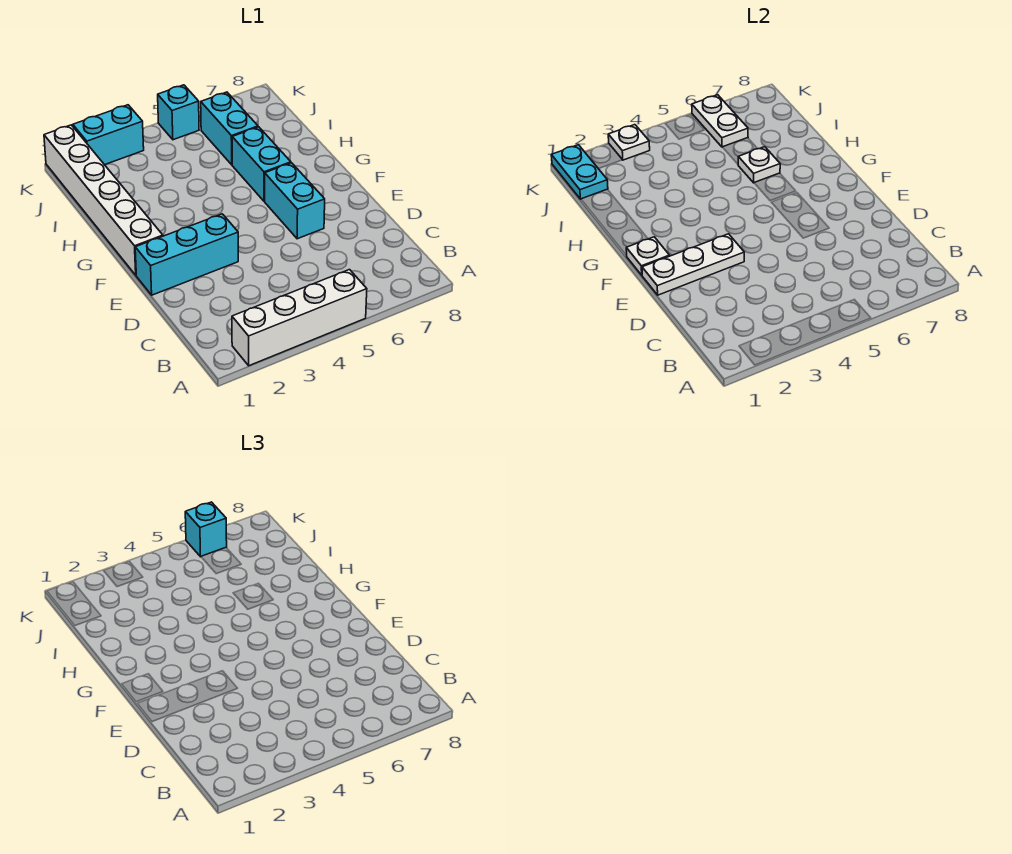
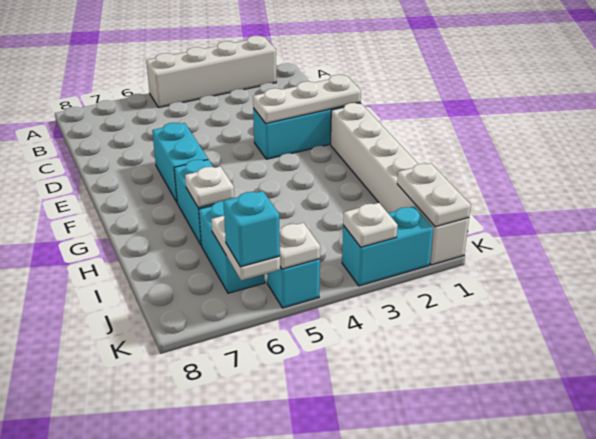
white plate F1 level 2 -> white plate K5 level 2
cyan plate J1:K1 level 2 -> white plate J1:K1 level 2

